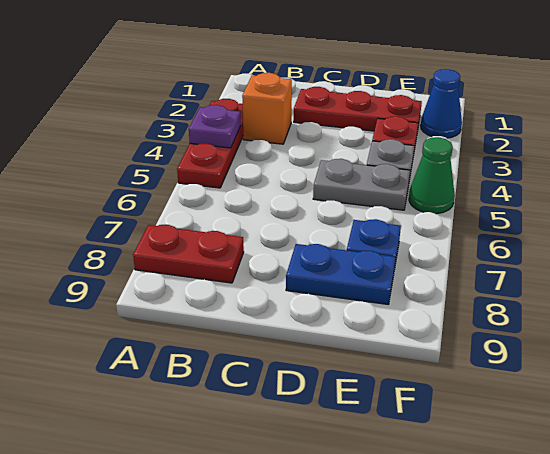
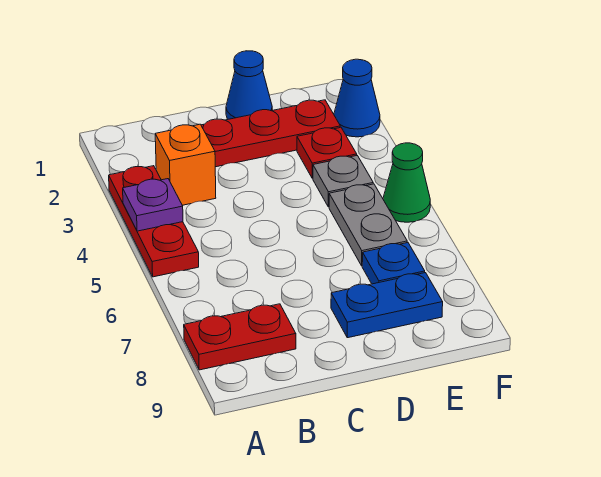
none -> blue cone D1 level 1
grey plate D5:E5 level 1 -> grey plate E5:E6 level 1

